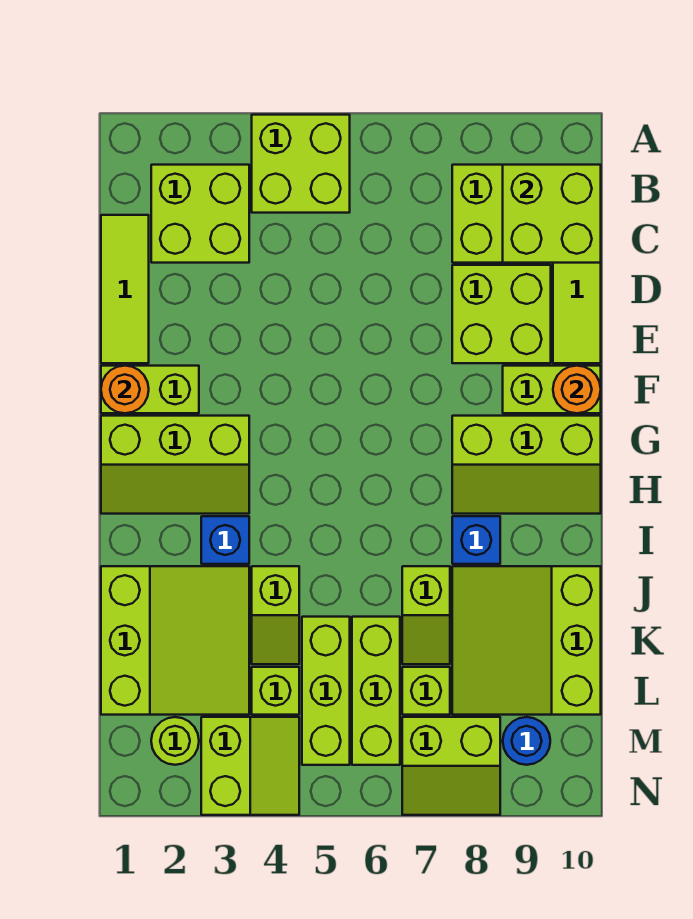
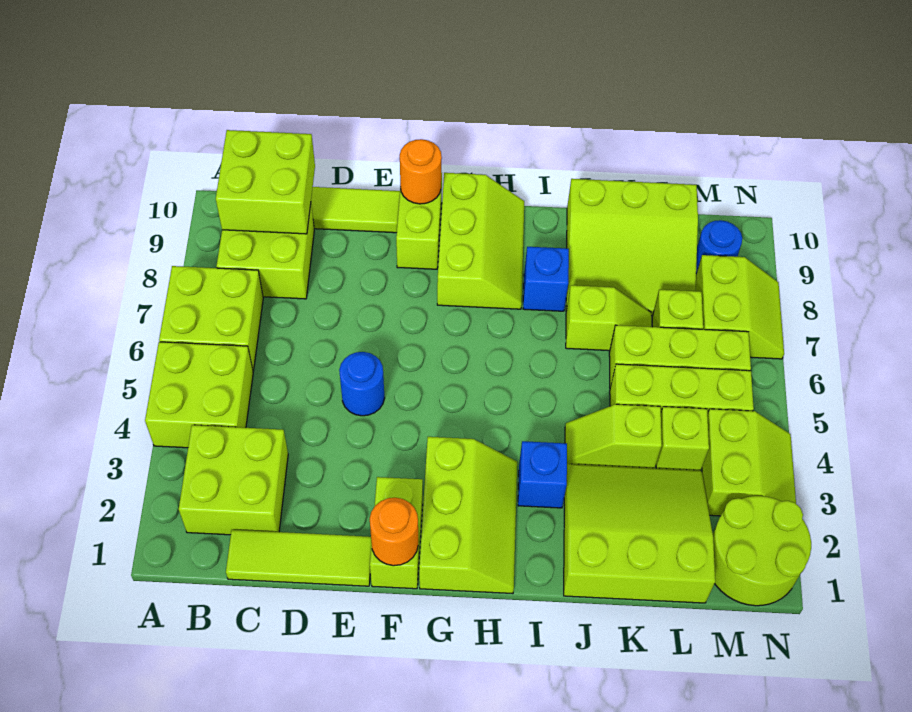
lime brick D8:E9 level 1 -> lime brick A6:B7 level 1
none -> blue round brick E5 level 1
lime slope J4:K4 level 1 top J -> lime slope J4:K4 level 1 top K
lime round brick M2 level 1 -> lime round brick M1:N2 level 1
lime slope M3:N4 level 1 top 3 -> lime slope M3:N4 level 1 top M

